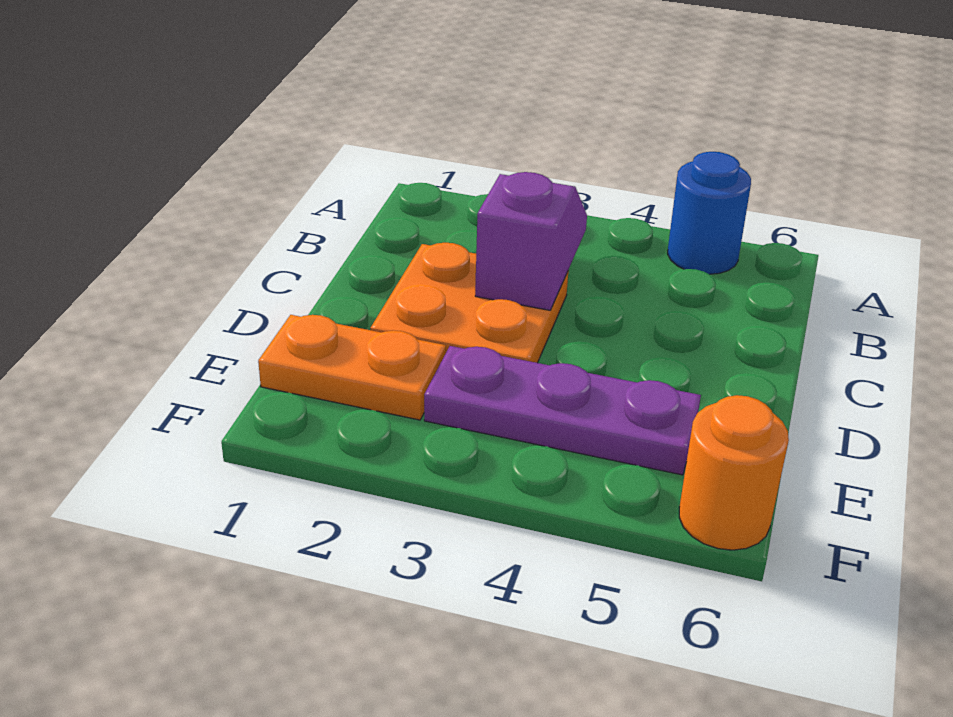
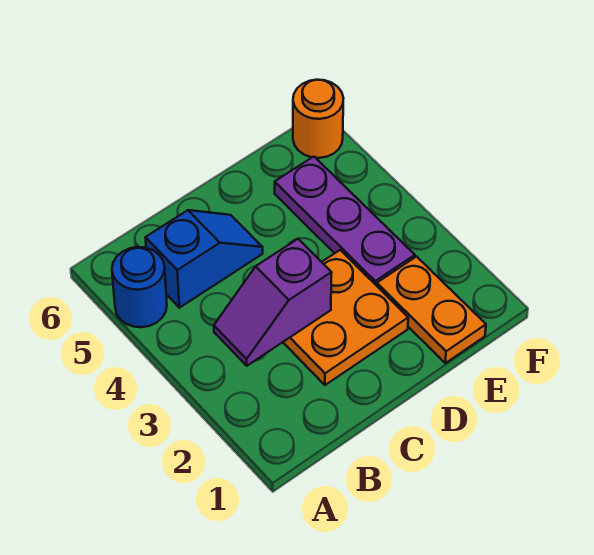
none -> blue slope B5:C5 level 1 top B

